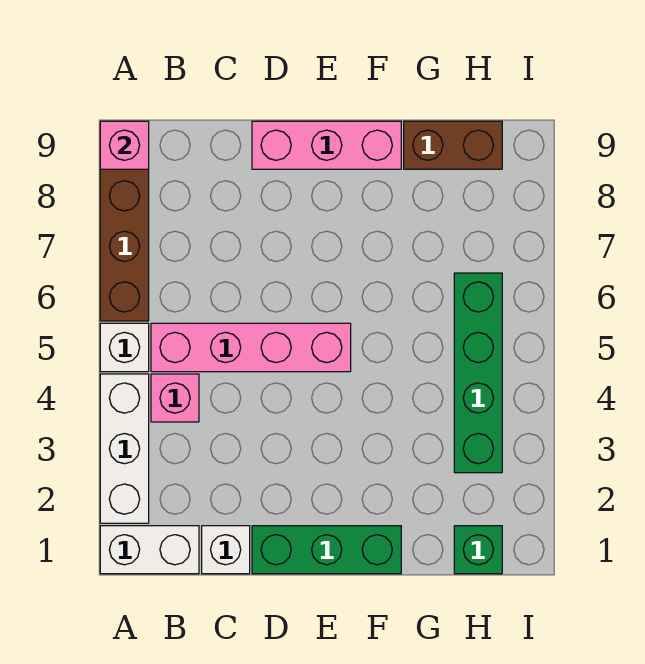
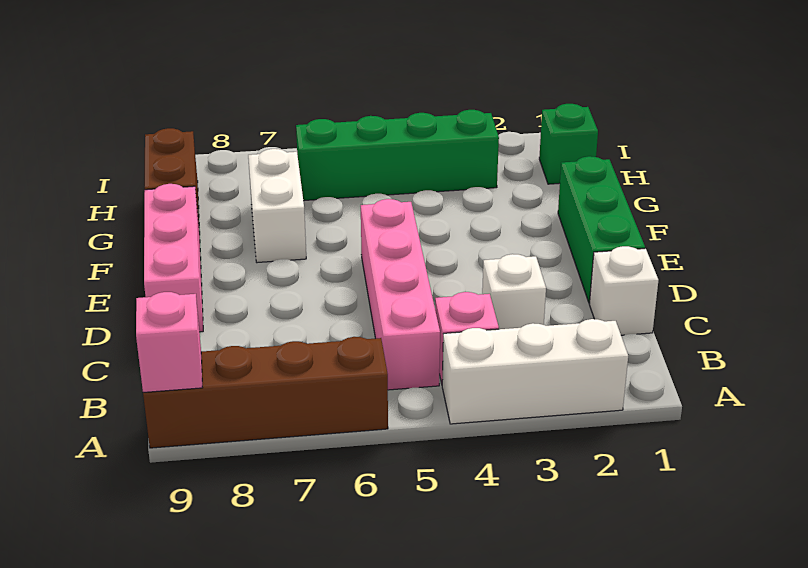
white brick A1:B1 level 1 -> white brick F7:G7 level 1
white brick A5 level 1 -> white brick C3 level 1

